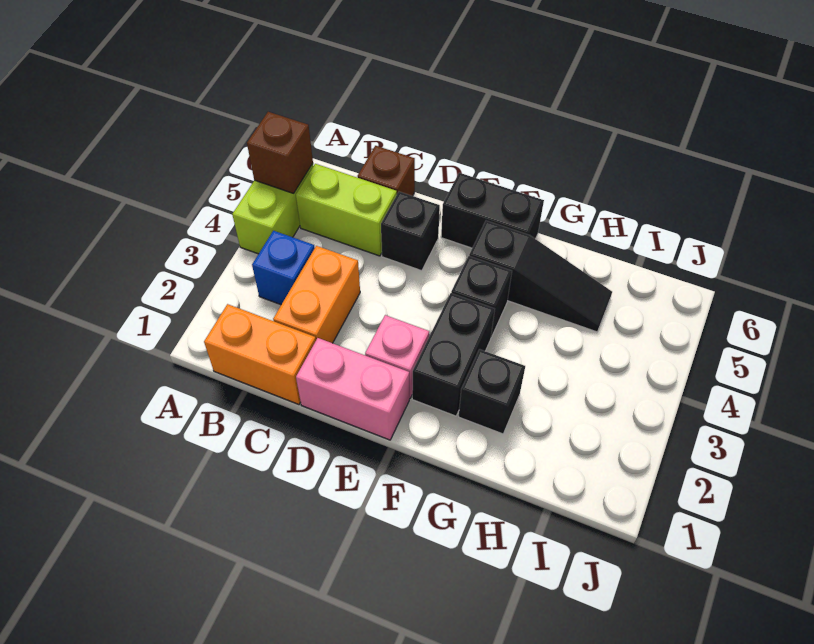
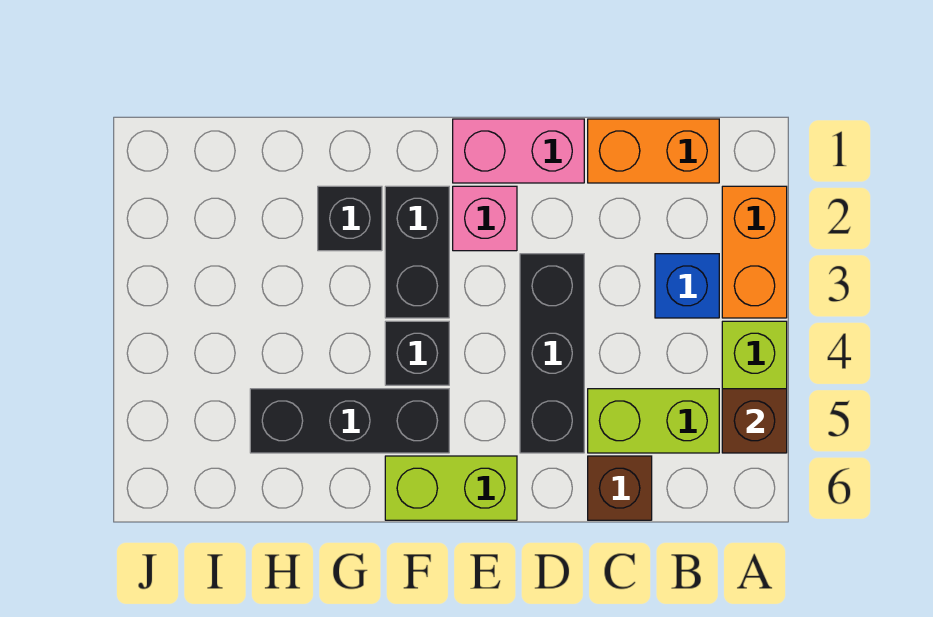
orange brick C2:C3 level 1 -> orange brick A2:A3 level 1
black brick D5 level 1 -> black brick D3:D5 level 1
black brick E6:F6 level 1 -> lime brick E6:F6 level 1
black slope F5:H5 level 1 top F -> black brick F5:H5 level 1

